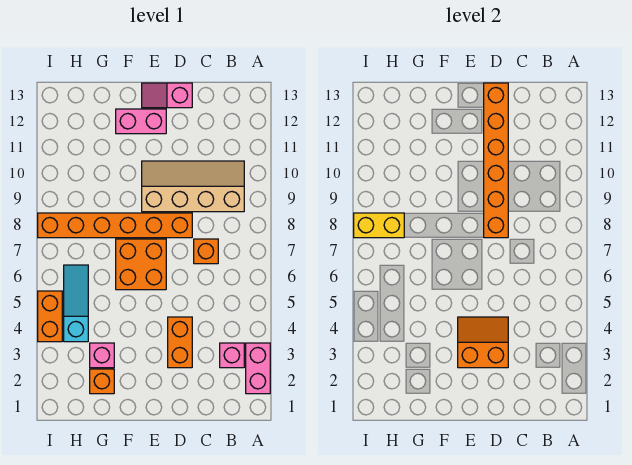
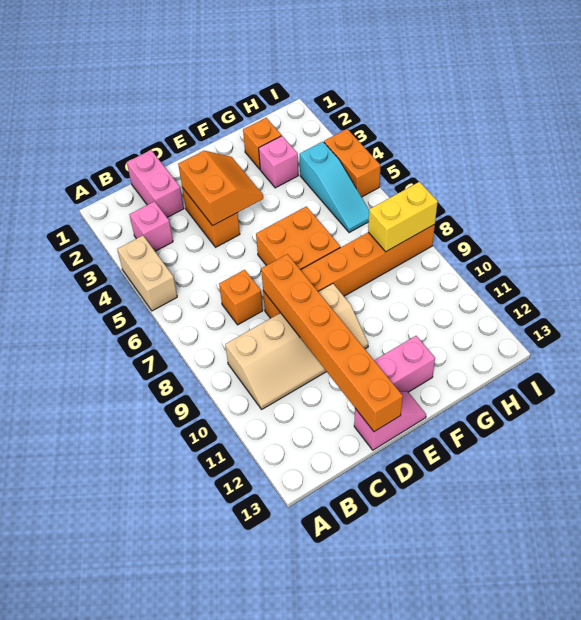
pink brick A2:A3 level 1 -> pink brick C1:C2 level 1
none -> tan brick A4:A5 level 1
orange slope D3:E4 level 2 top 3 -> orange slope D3:E4 level 2 top D

